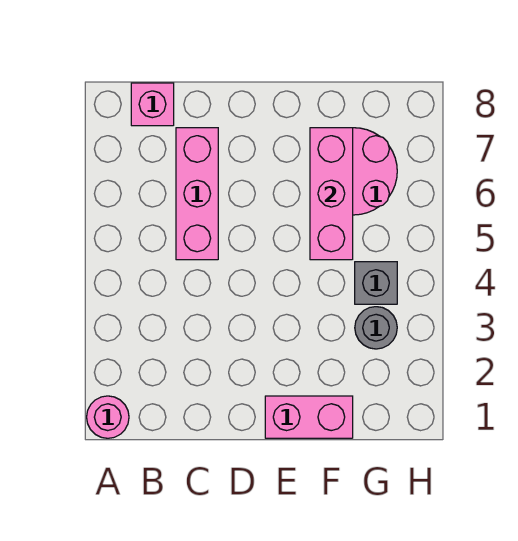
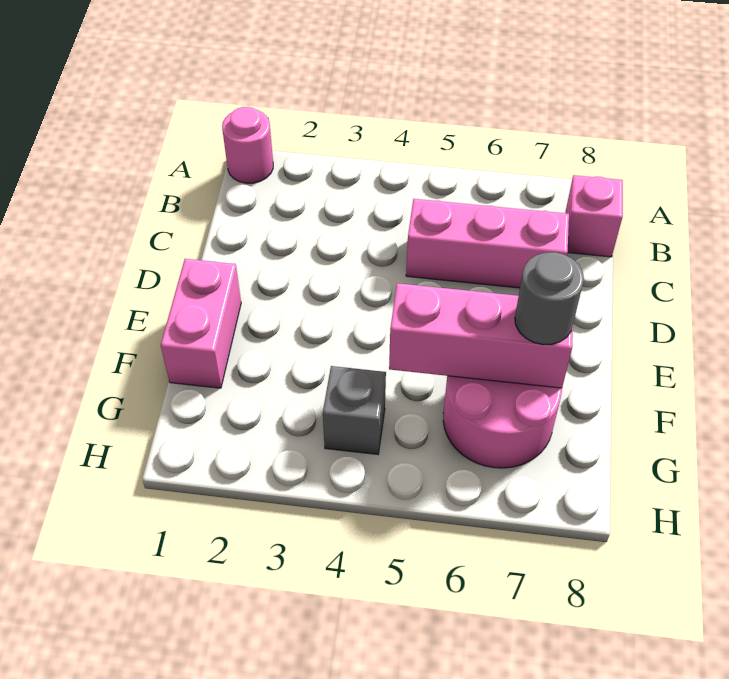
grey round brick G3 level 1 -> grey round brick F7 level 3

